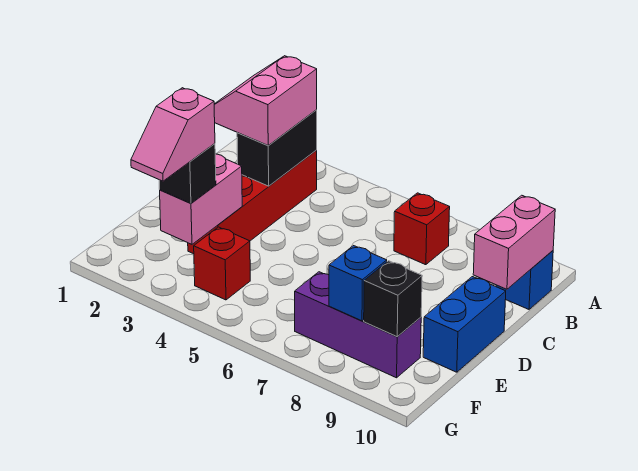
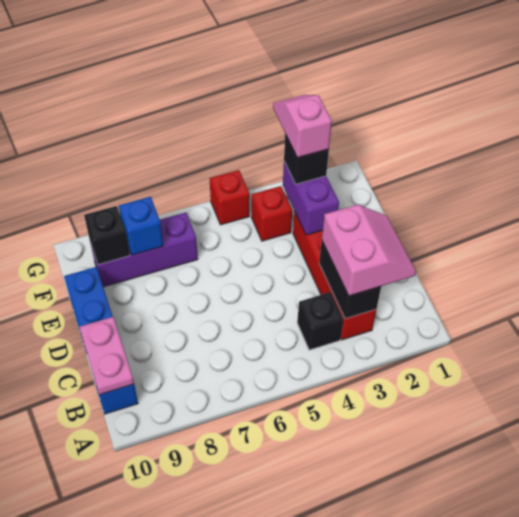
none -> black brick B4 level 1
red brick B7 level 1 -> red brick G5 level 1
pink brick B10:C10 level 2 -> pink plate B10:C10 level 2
pink brick E3:F3 level 2 -> purple brick E3:F3 level 2

